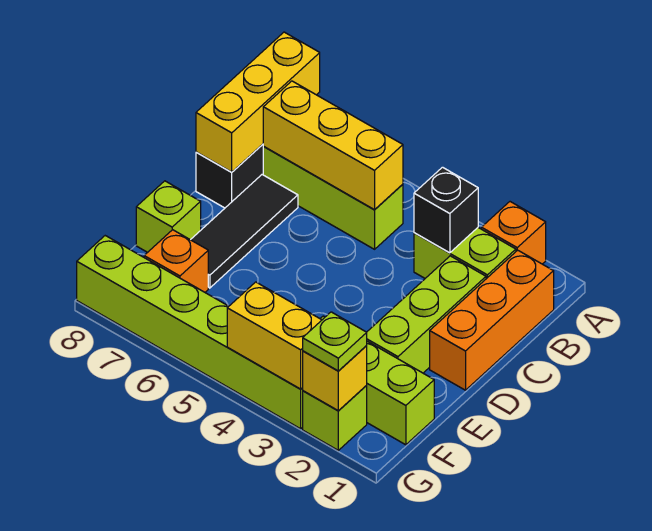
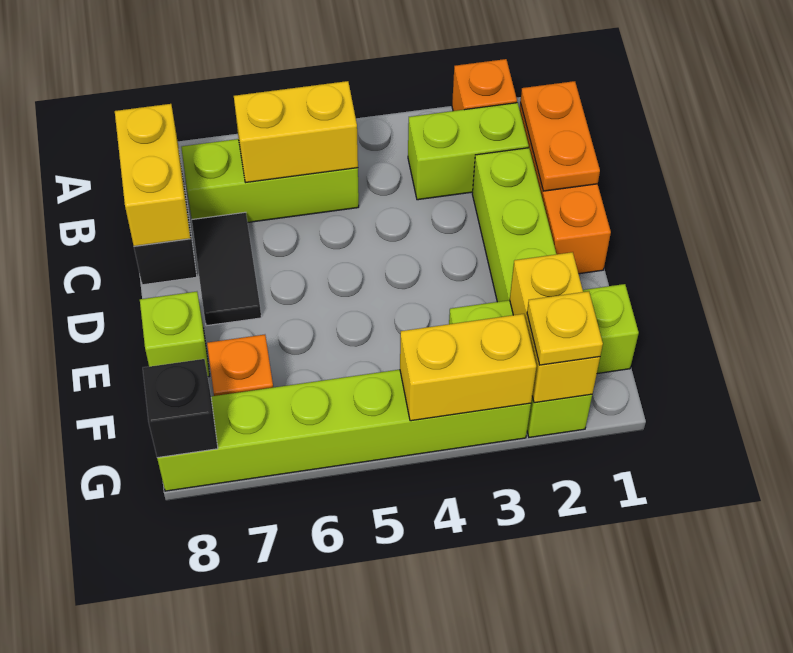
yellow brick A8:C8 level 2 -> yellow brick B8:C8 level 2
none -> orange plate B1:C1 level 2
black brick B3 level 2 -> black brick G8 level 2
yellow brick B5:B7 level 2 -> yellow brick B5:B6 level 2
black tile C7:E7 level 1 -> black tile C7:D7 level 1
yellow brick G2 level 2 -> yellow brick F2:G2 level 2
lime plate G2 level 3 -> yellow plate G2 level 3

